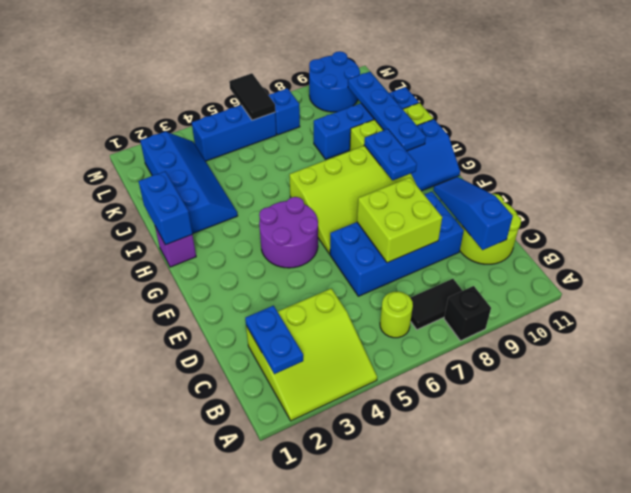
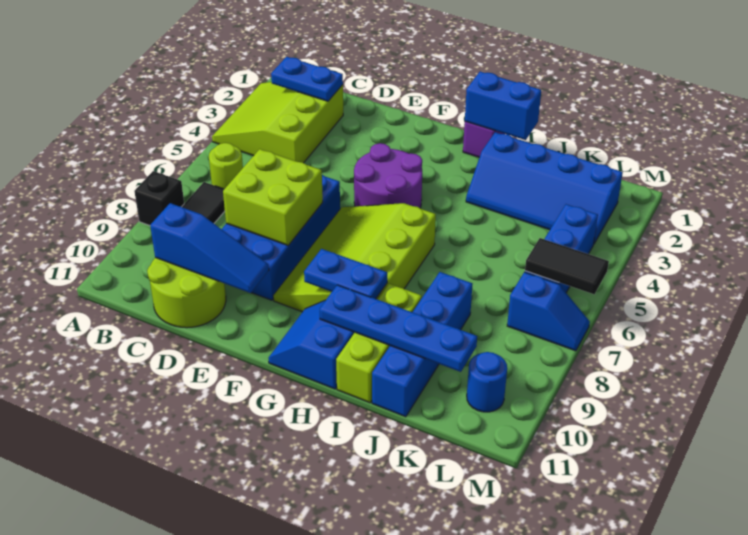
blue round brick L9:M10 level 1 -> blue round brick L10 level 1

